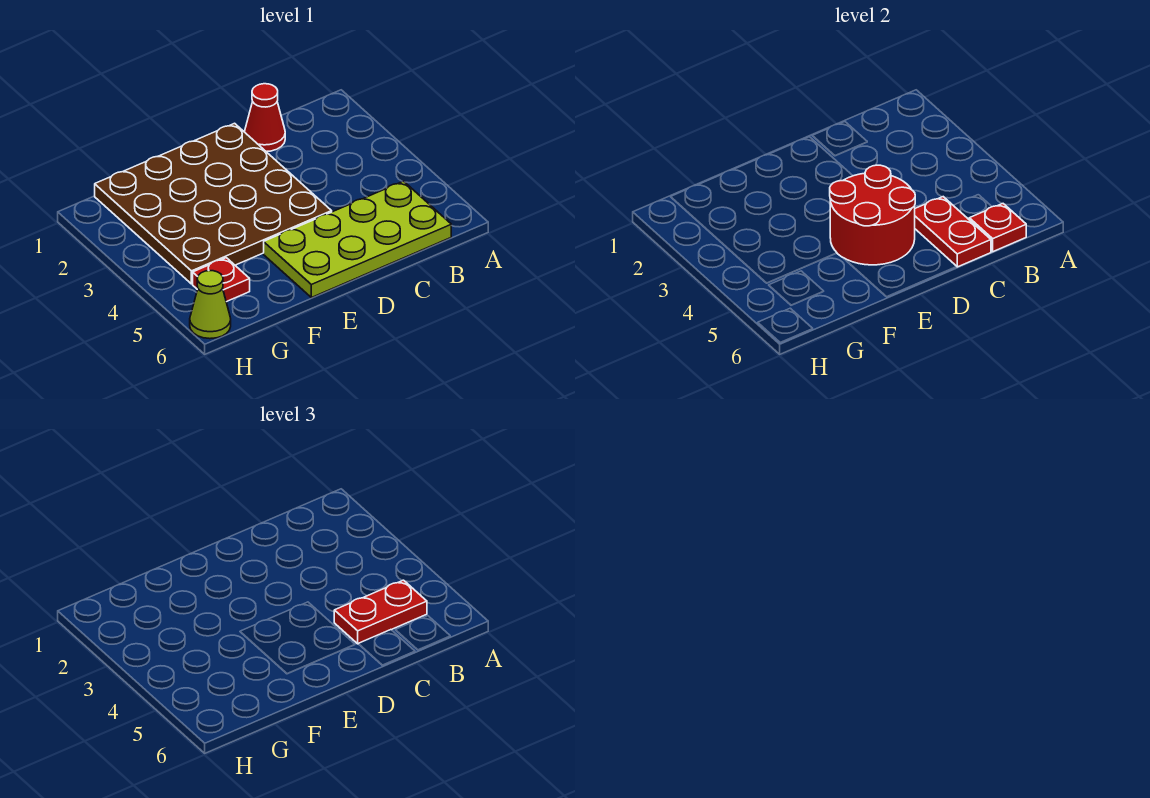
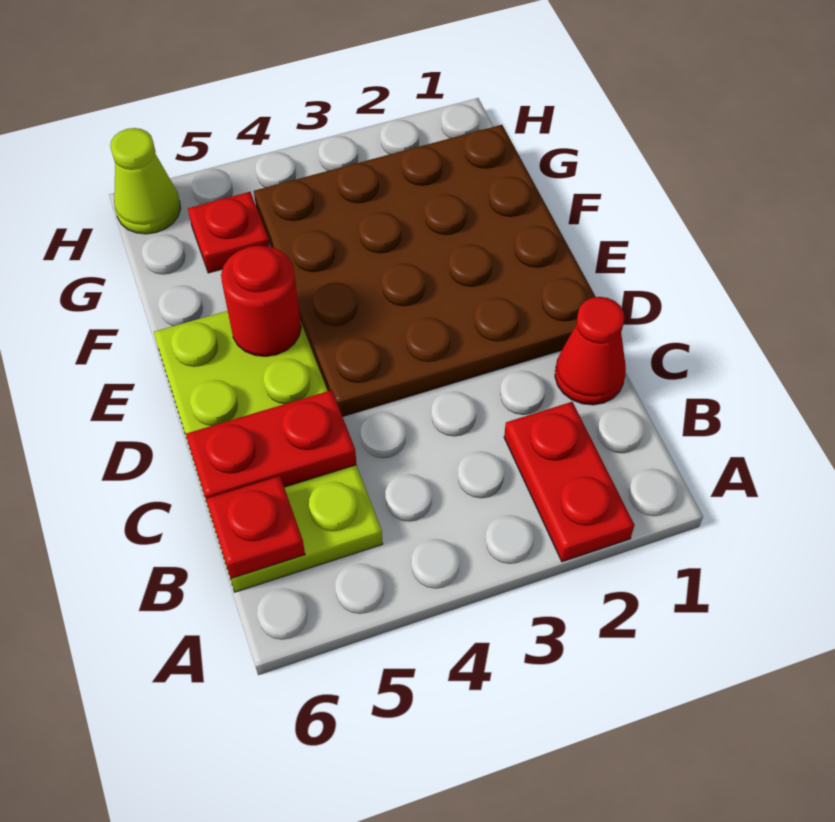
red plate B5:C5 level 3 -> red plate A2:B2 level 1
red round brick D4:E5 level 2 -> red round brick E5 level 2

